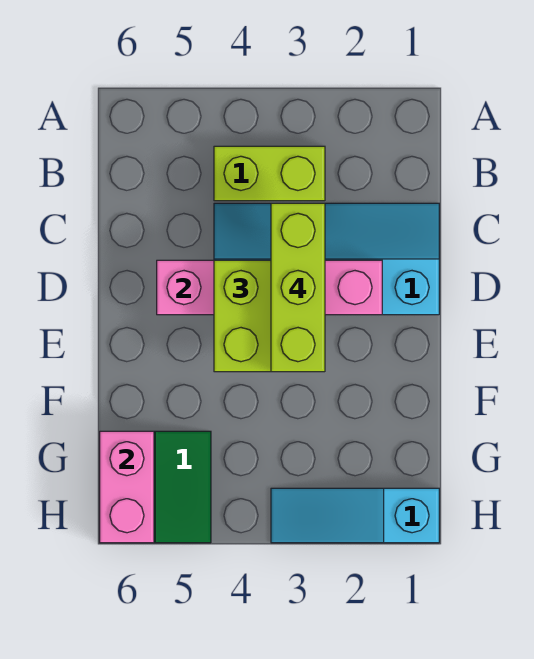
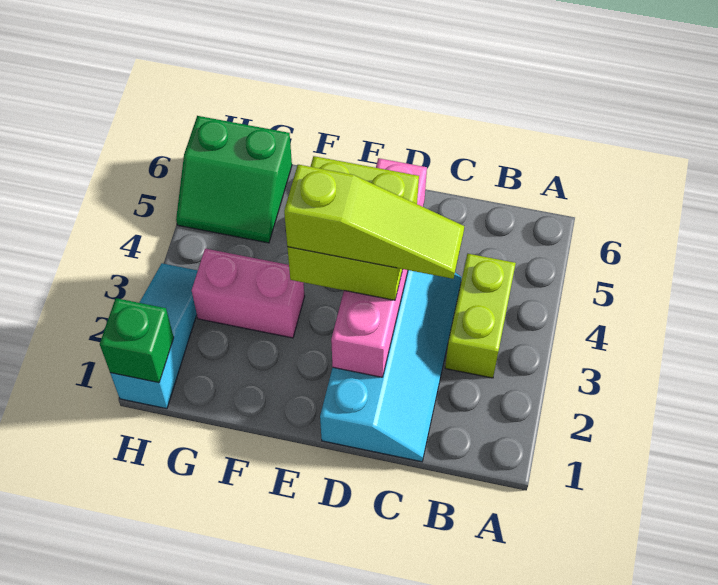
lime brick C3:E3 level 4 -> lime slope C3:E3 level 4 top E
pink brick G6:H6 level 2 -> pink brick F3:G3 level 1
none -> green brick H1 level 2

